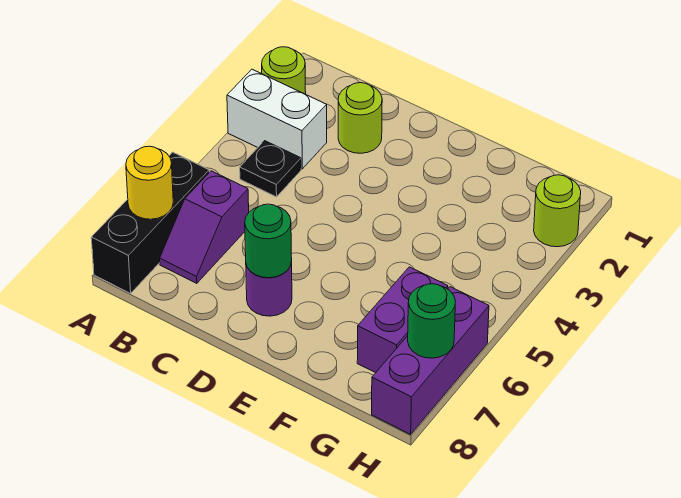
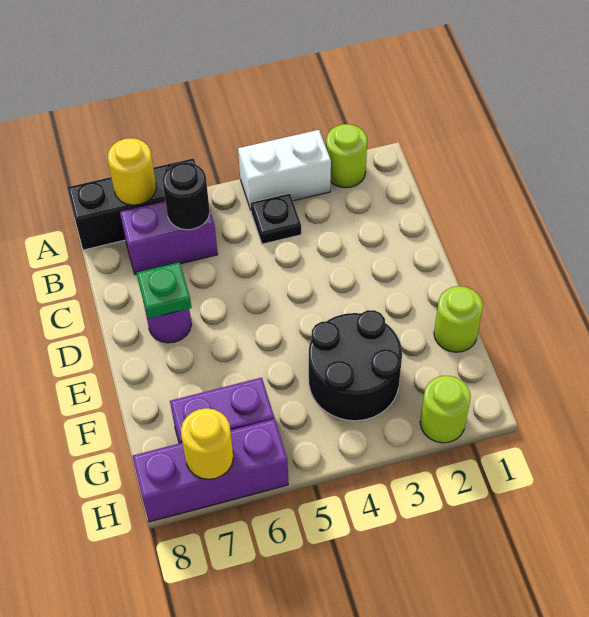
white brick A3:B3 level 1 -> white brick A3:A4 level 1
purple slope B6:B7 level 1 top 6 -> purple brick B6:B7 level 1
none -> black round brick B6 level 2
lime round brick C2 level 1 -> lime round brick F1 level 1
green round brick D7 level 2 -> green plate D7 level 2
none -> black round brick F3:G4 level 1
green round brick H7 level 2 -> yellow round brick H7 level 2

